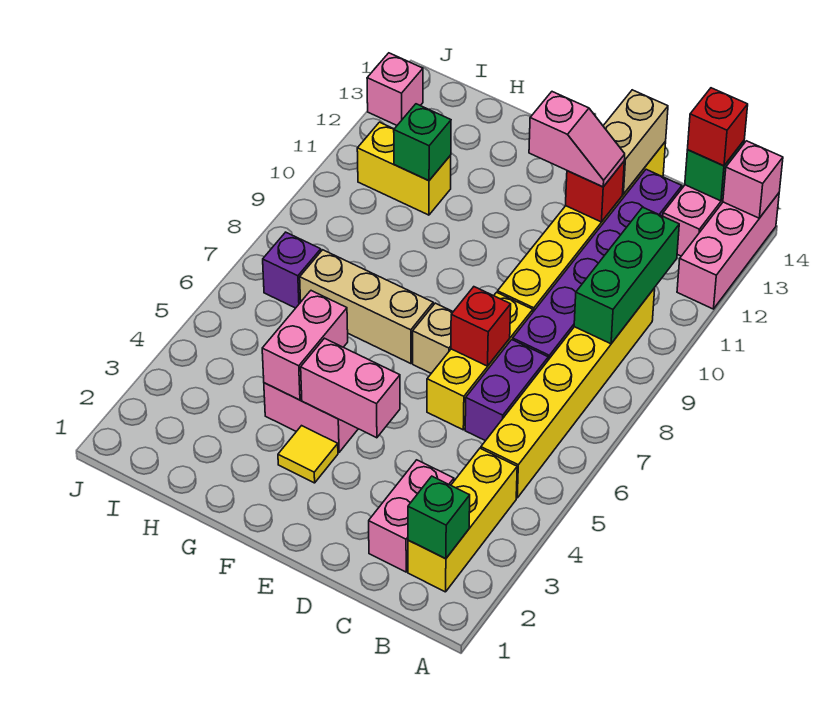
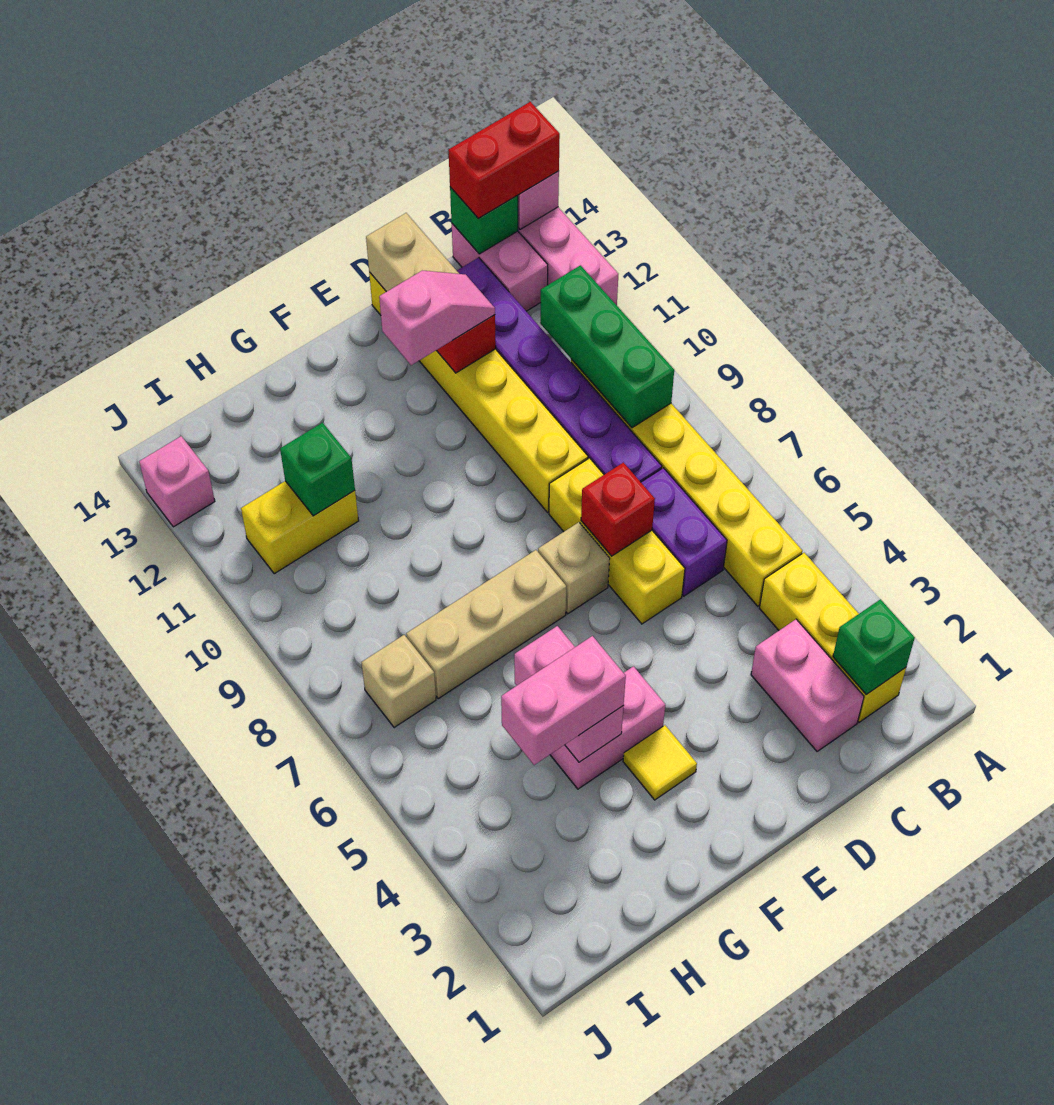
red brick B14 level 3 -> red brick A14:B14 level 3
pink brick E4:F4 level 2 -> pink brick G4:H4 level 3
purple brick I7 level 1 -> tan brick I7 level 1

